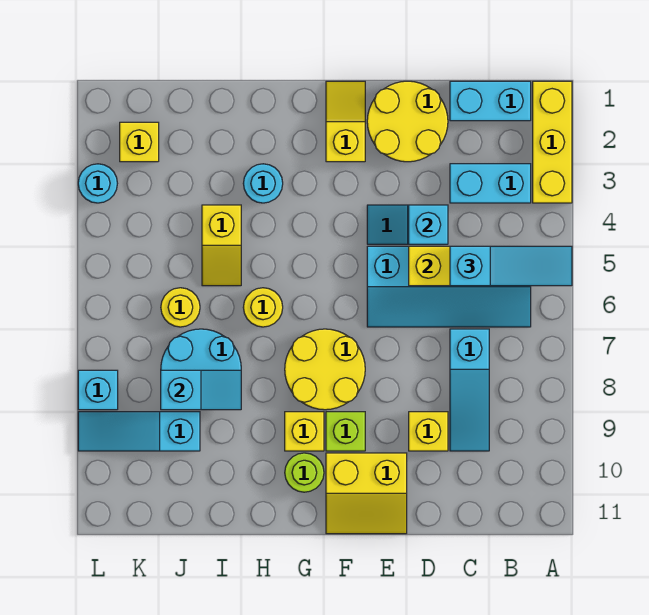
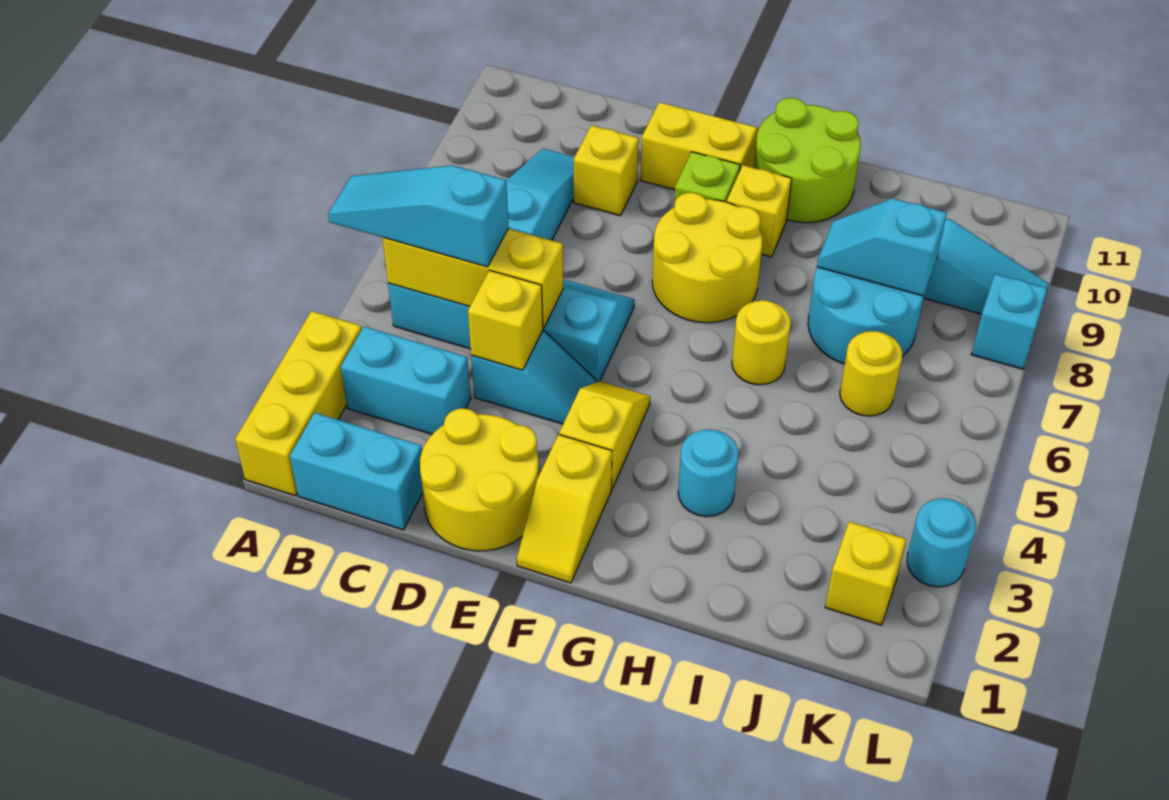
cyan brick D4 level 2 -> yellow brick D4 level 2
lime round brick G10 level 1 -> lime round brick G10:H11 level 1
yellow slope I4:I5 level 1 top 4 -> yellow slope F3:F4 level 1 top 3

